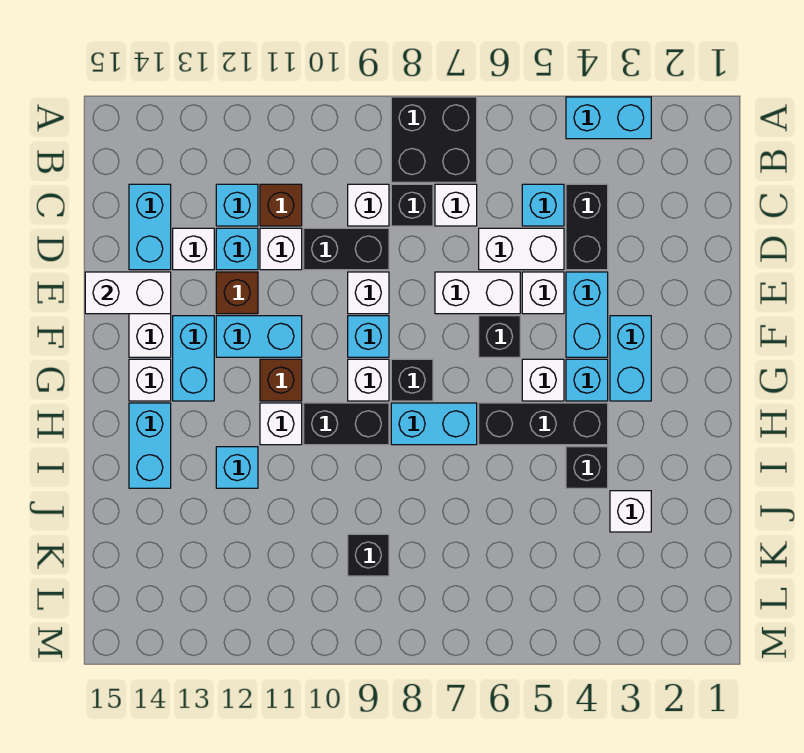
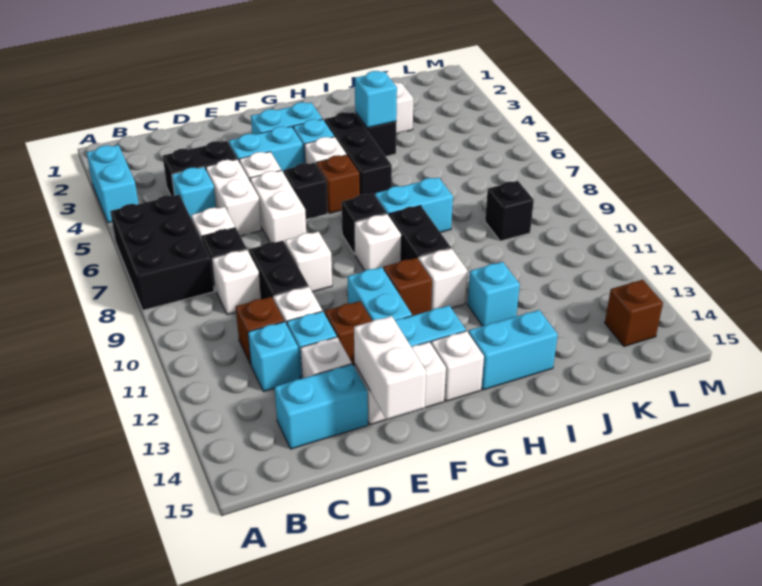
black brick A7:B8 level 1 -> black brick A6:B8 level 1
cyan brick F9 level 1 -> cyan brick I4 level 2
none -> brown brick G6 level 1
cyan brick H7:H8 level 1 -> cyan brick H8:I8 level 1
none -> brown brick L14 level 1

